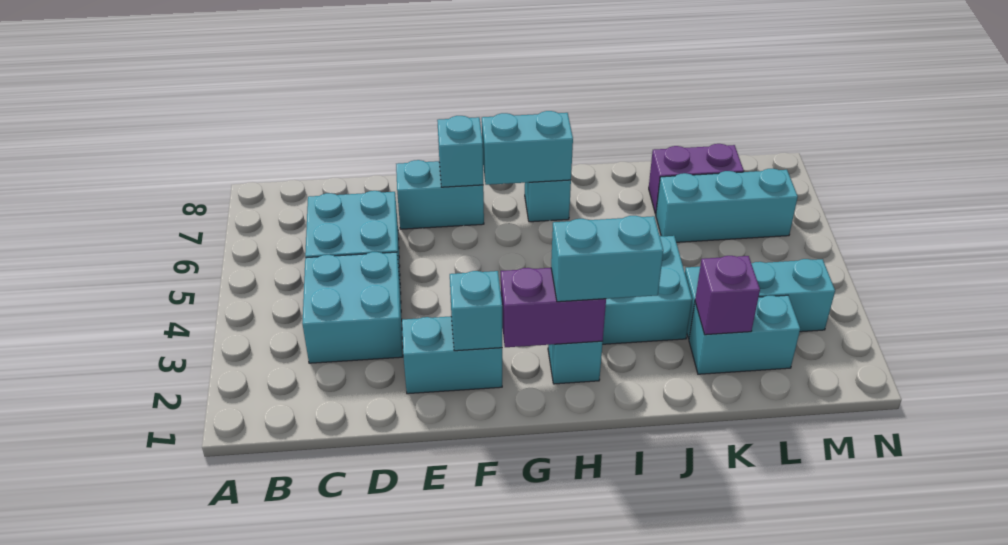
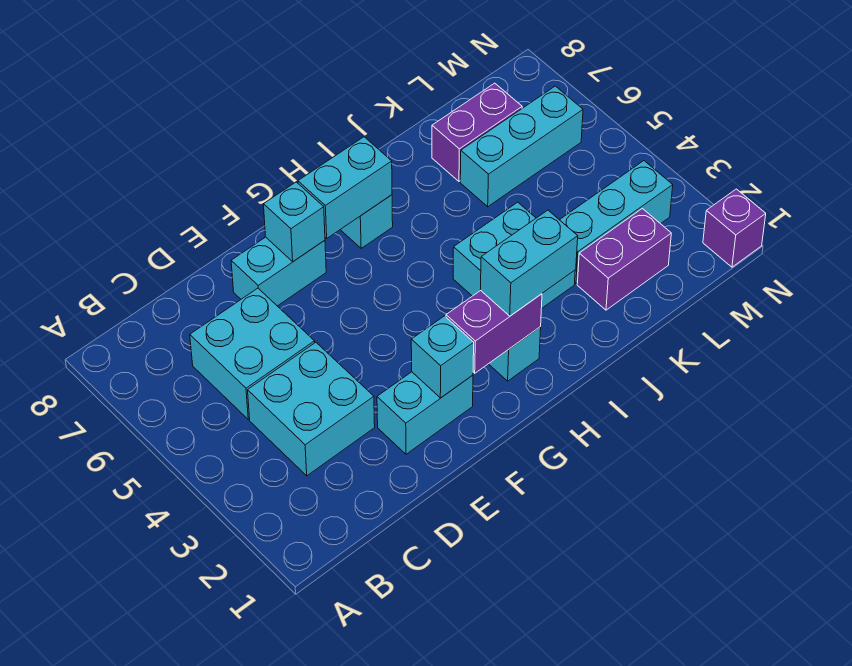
cyan brick K2:L2 level 1 -> purple brick K2:L2 level 1
purple brick K2 level 2 -> purple brick N1 level 1

